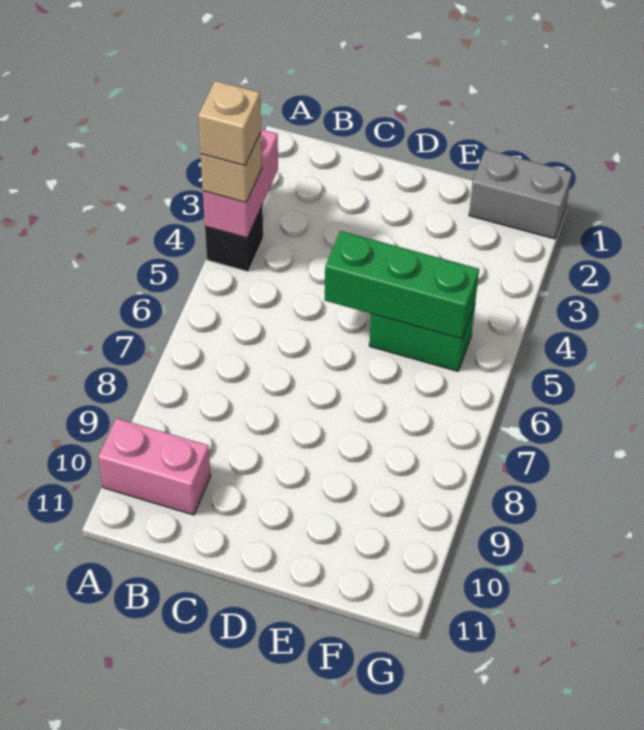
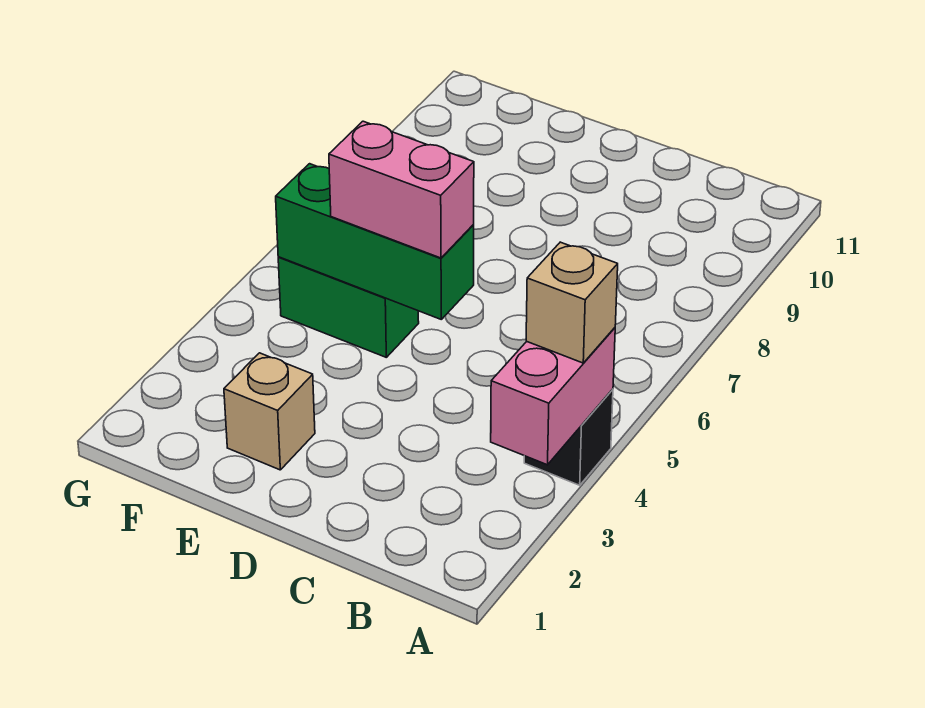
tan brick A4 level 4 -> tan brick E2 level 1
pink brick A10:B10 level 1 -> pink brick D5:E5 level 3
grey brick F1:G1 level 1 -> none

